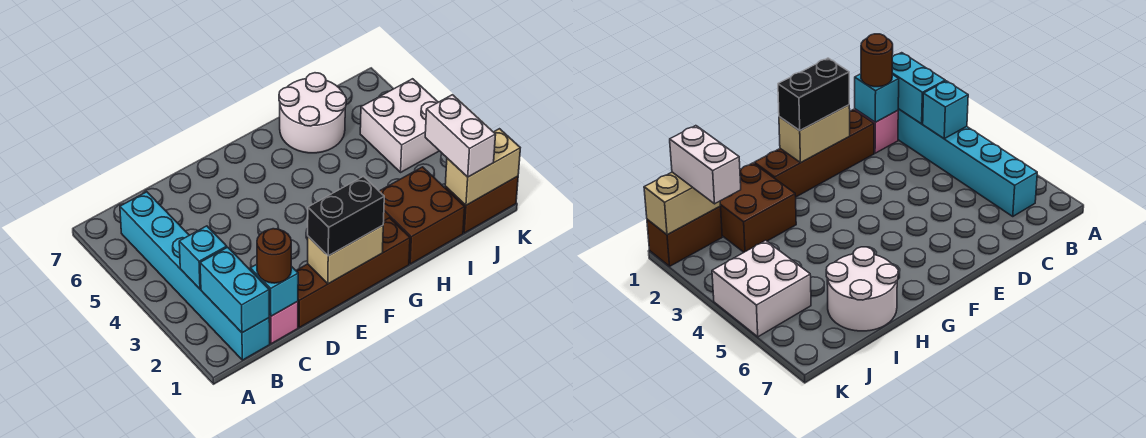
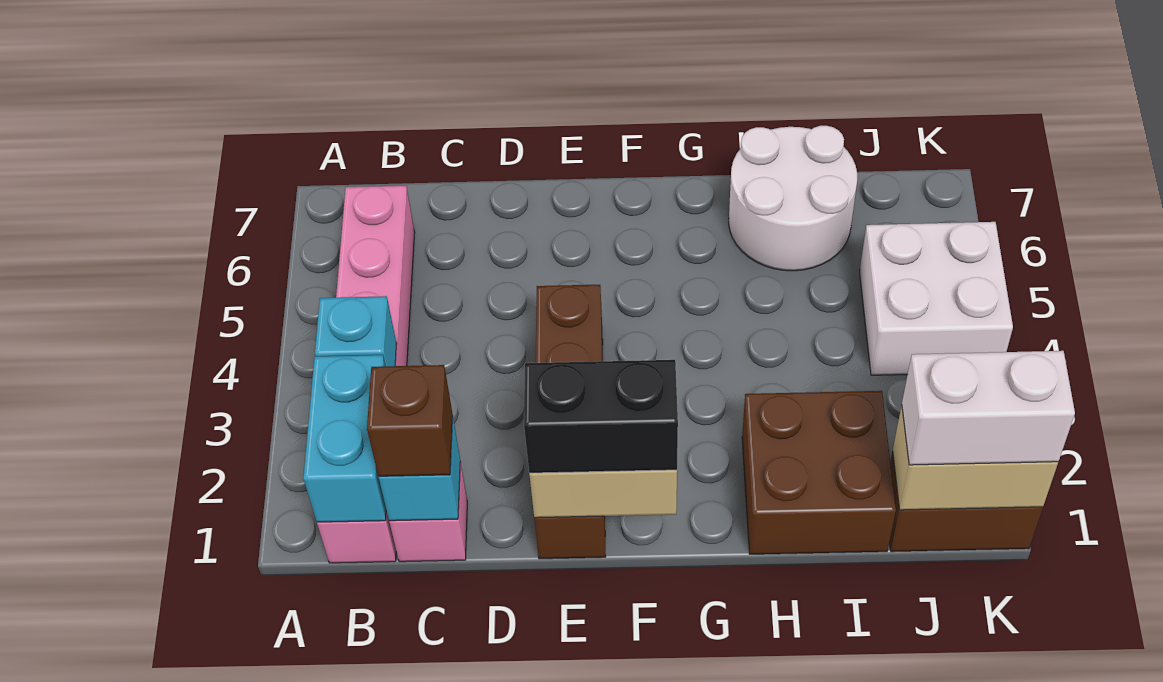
cyan brick B1:B6 level 1 -> pink brick B1:B6 level 1
brown round brick C1 level 3 -> brown brick C1 level 3
brown brick D1:G1 level 1 -> brown brick E1:E4 level 1
white brick J1:J2 level 3 -> white brick J1:K1 level 3

